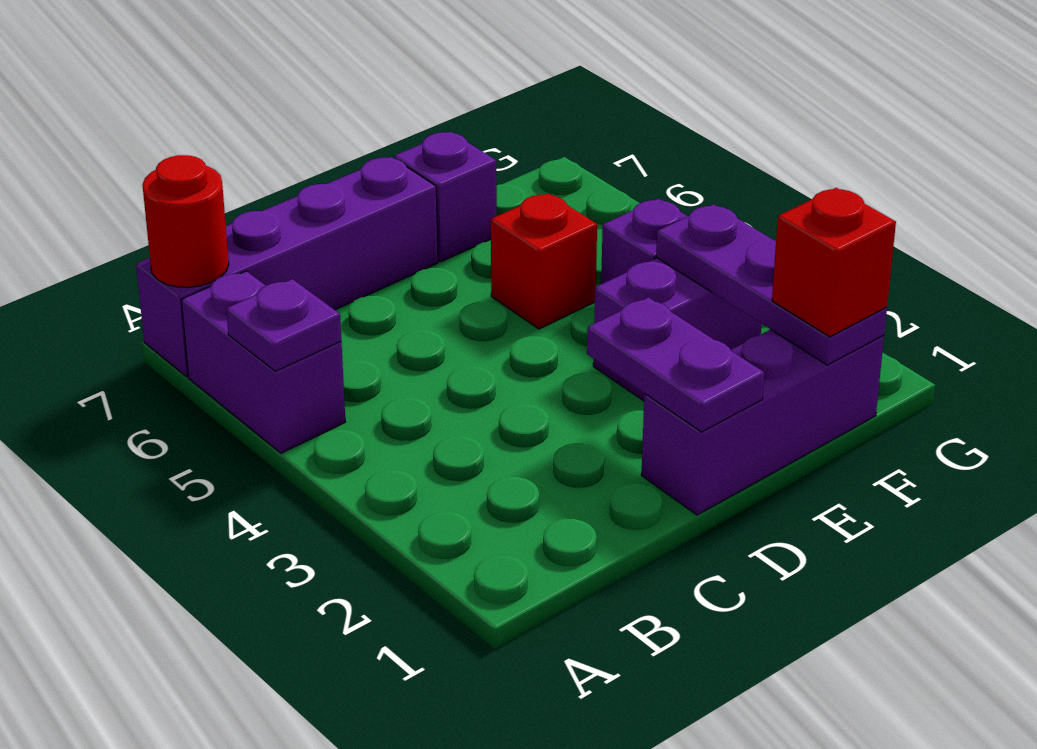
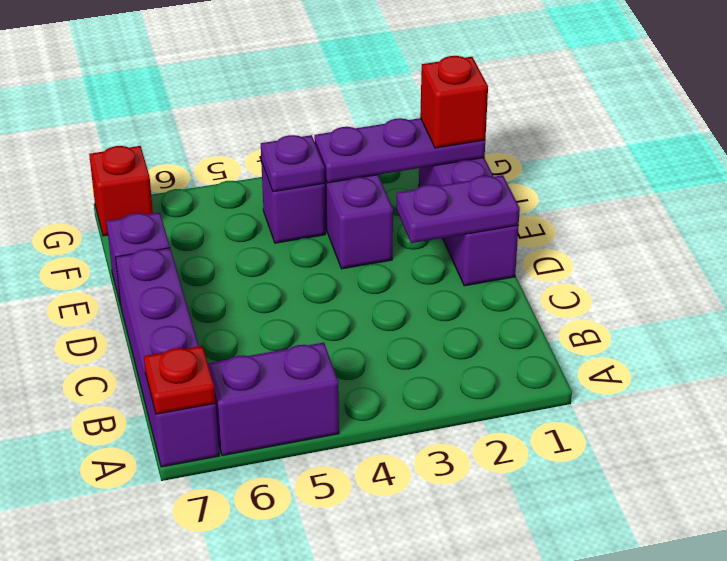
purple plate A5 level 2 -> purple plate F4 level 2
red round brick A7 level 2 -> red plate A7 level 2
red brick E5 level 1 -> red brick G7 level 1

